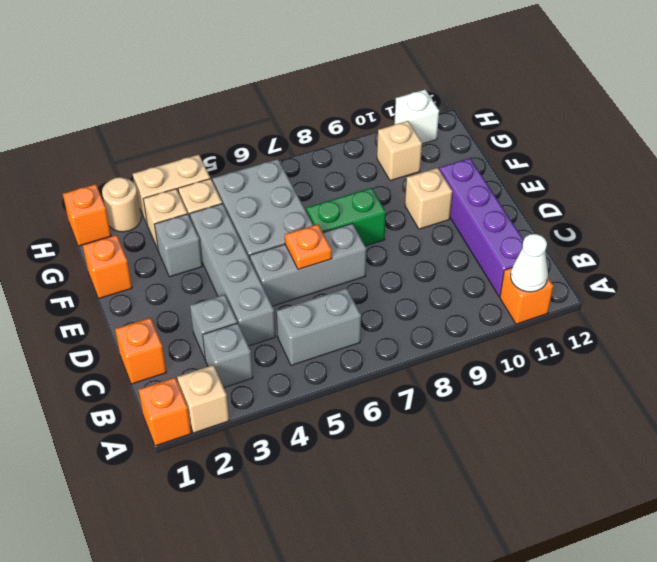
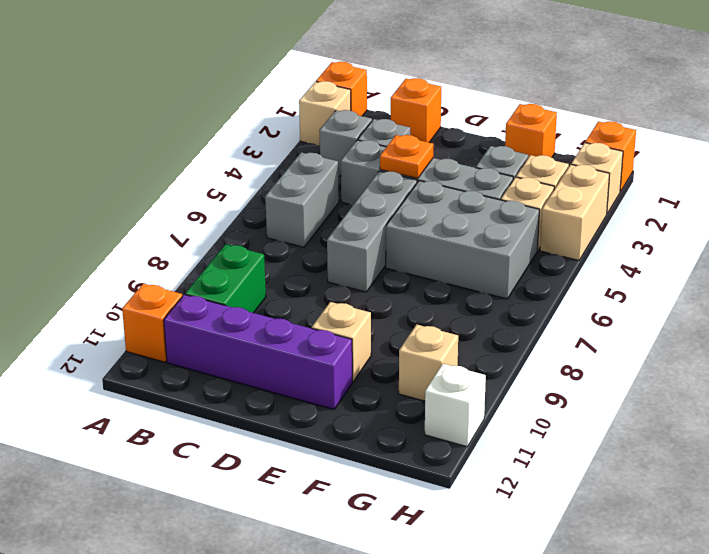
white cone A11 level 2 -> none
orange plate D6 level 2 -> orange plate D4 level 2
green brick E7:E8 level 1 -> green brick B9:B10 level 1
tan round brick H2 level 1 -> tan brick H2 level 1

